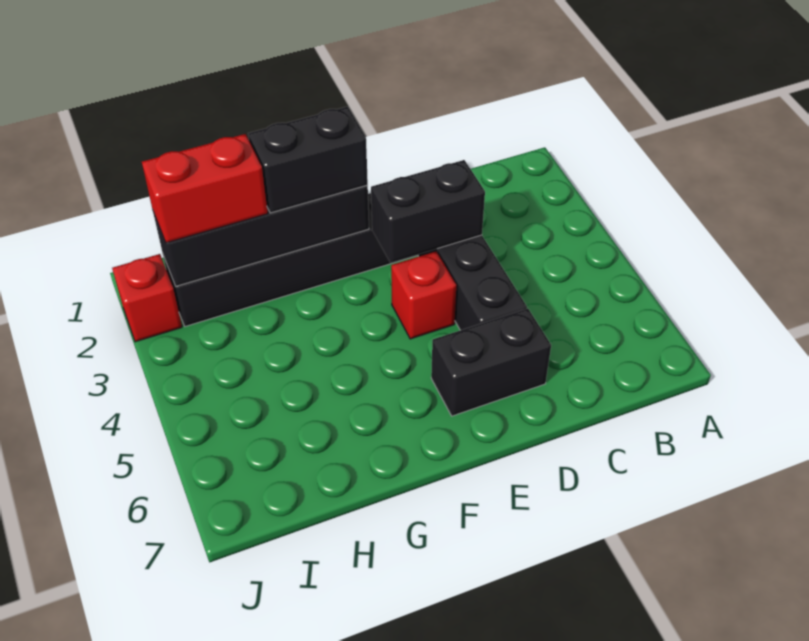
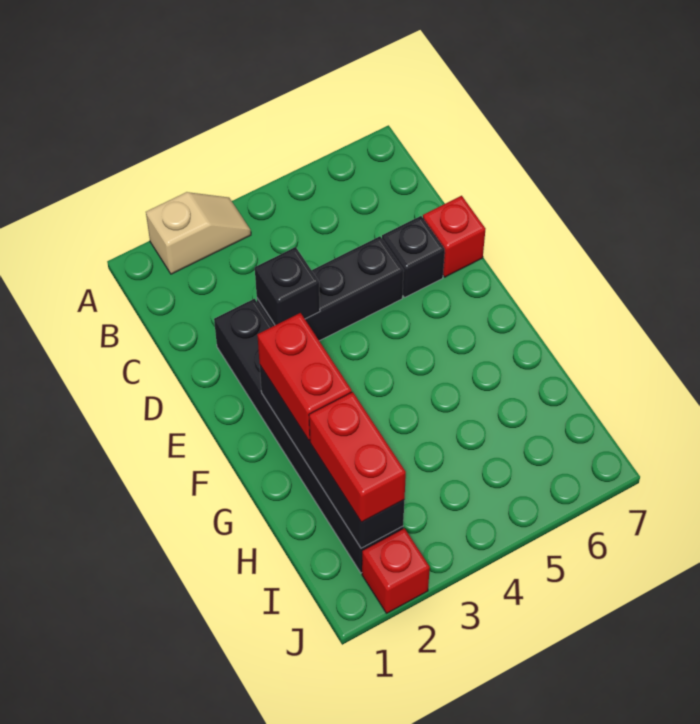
none -> tan slope A2:A3 level 1 top 2
black brick D3:E3 level 2 -> black brick D3 level 2
black brick D6:E6 level 1 -> black brick D6 level 1
red brick E4 level 1 -> red brick D7 level 1
black brick F2:G2 level 3 -> red brick F2:G2 level 3

